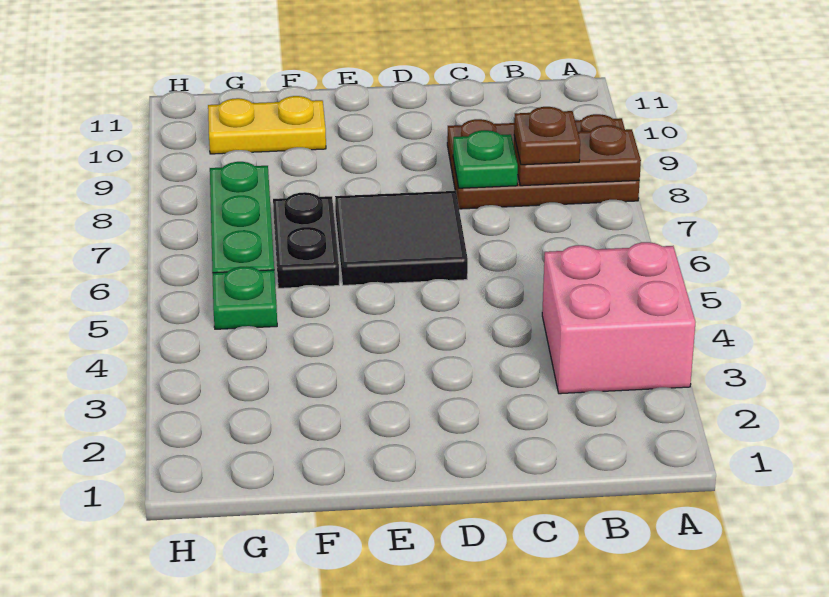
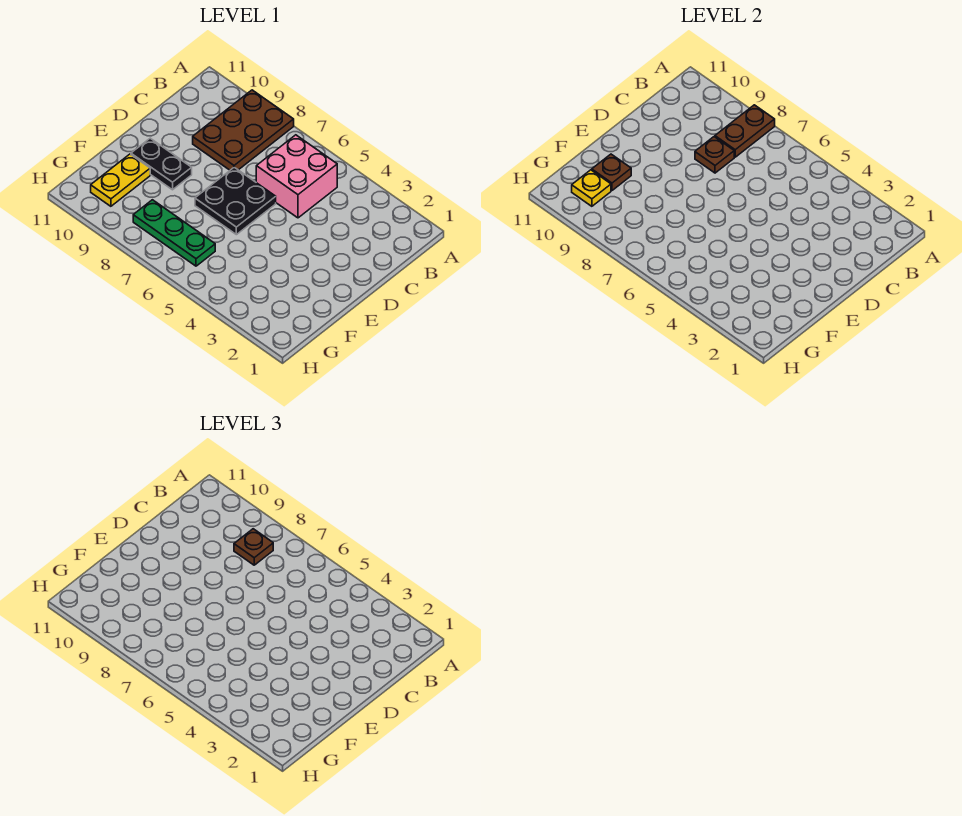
pink brick A3:B4 level 1 -> pink brick B5:C6 level 1
green plate C8 level 2 -> brown plate C8 level 2
black tile D6:E7 level 1 -> black plate D6:E7 level 1
black plate F6:F7 level 1 -> black plate E9:E10 level 1
none -> brown plate F10 level 2
green plate G5 level 1 -> none
none -> yellow plate G10 level 2

